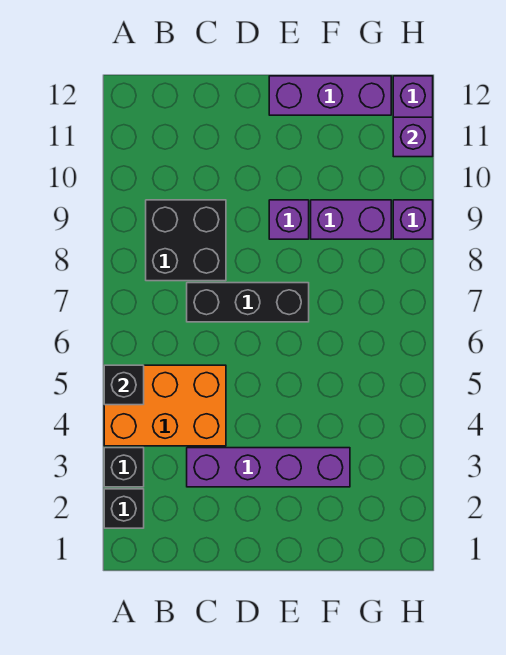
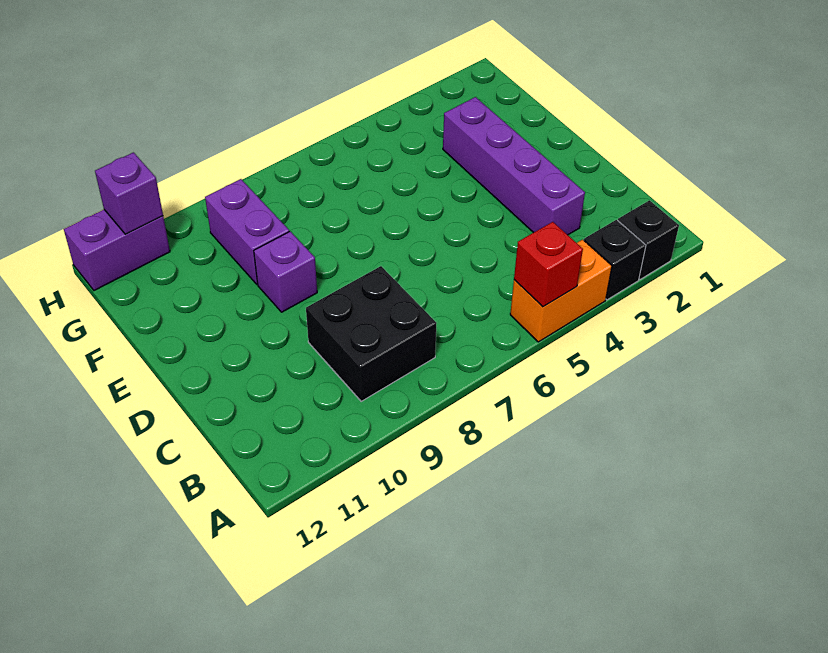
orange brick A4:C5 level 1 -> orange brick A4:A5 level 1
black brick A5 level 2 -> red brick A5 level 2
black brick C7:E7 level 1 -> none
purple brick E12:G12 level 1 -> none
purple brick H9 level 1 -> none

